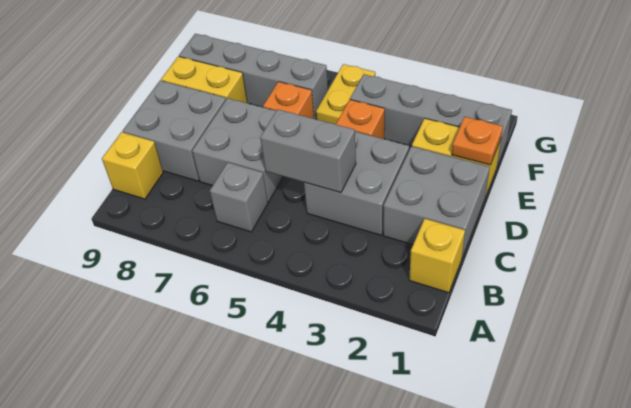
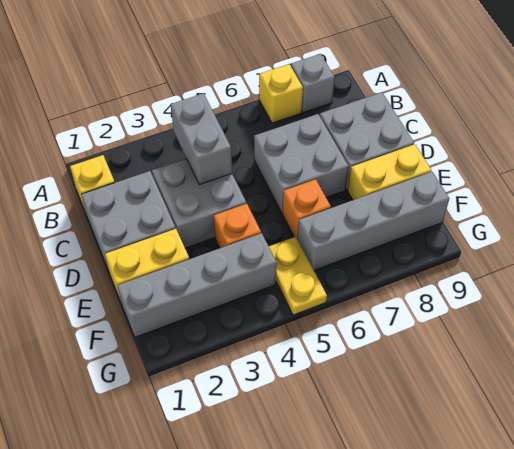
grey brick B6 level 1 -> grey brick A8 level 1
yellow brick B9 level 1 -> yellow brick A7 level 1
grey brick C4:C5 level 2 -> grey brick B4:C4 level 2
orange plate E1 level 2 -> none

